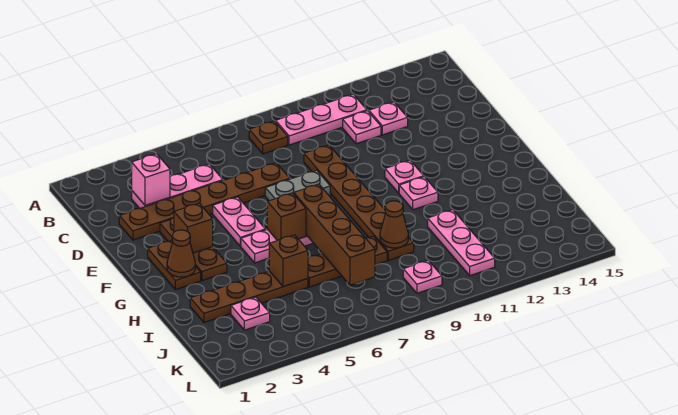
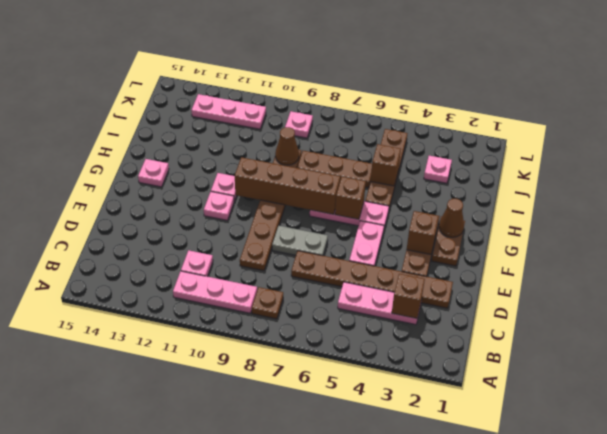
pink brick C3 level 2 -> brown brick C3 level 2
pink plate C12 level 1 -> pink plate G14 level 1
brown brick G7:J7 level 2 -> brown brick G7:G10 level 2
brown plate I2:I5 level 1 -> brown plate H5:K5 level 1
pink plate I11:K11 level 1 -> pink plate K11:K13 level 1

